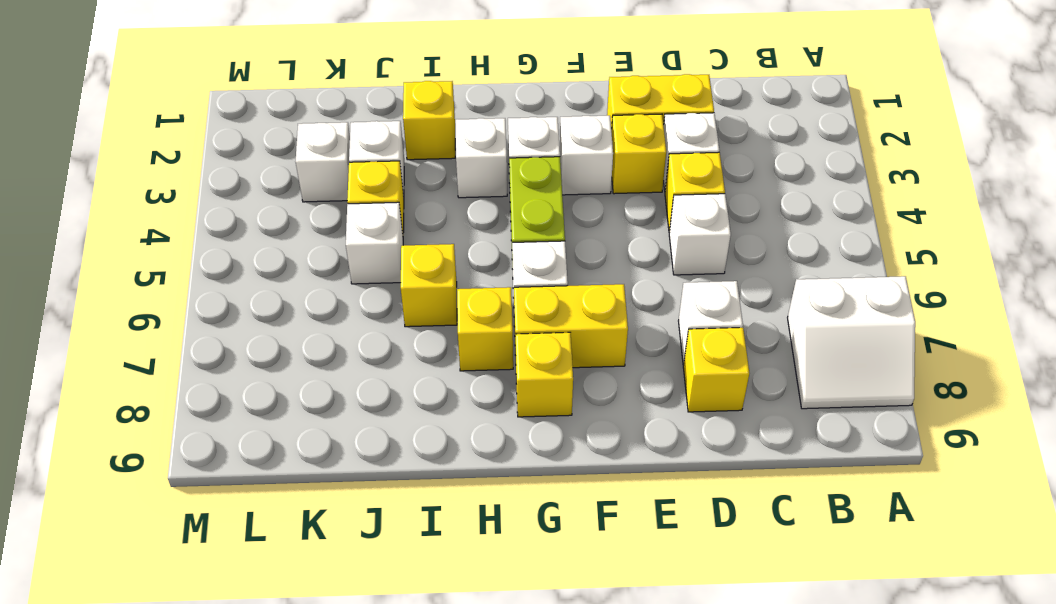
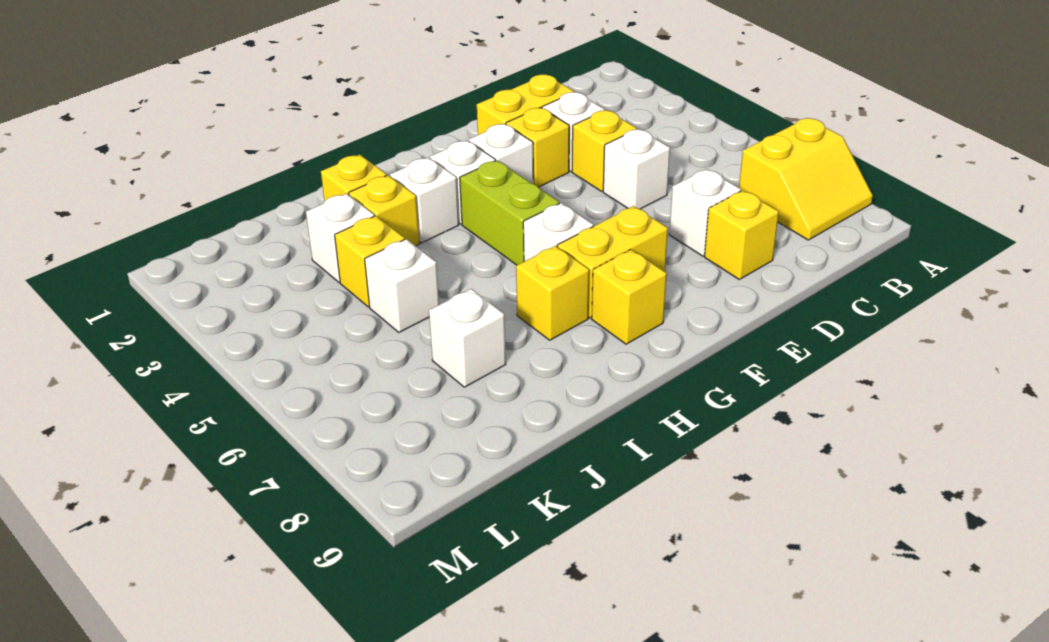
white slope A7:B8 level 1 top 7 -> yellow slope A7:B8 level 1 top 7
yellow brick I6 level 1 -> yellow brick I3 level 1
white brick K3 level 1 -> white brick J7 level 1

